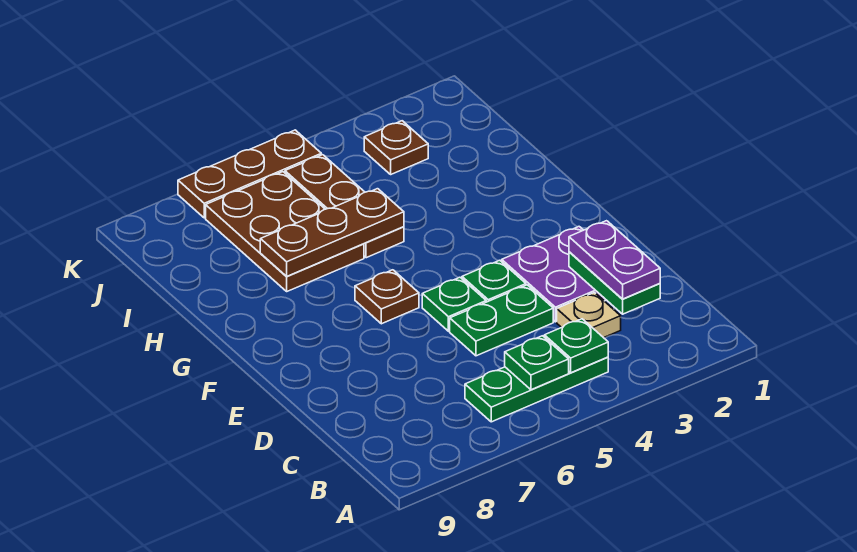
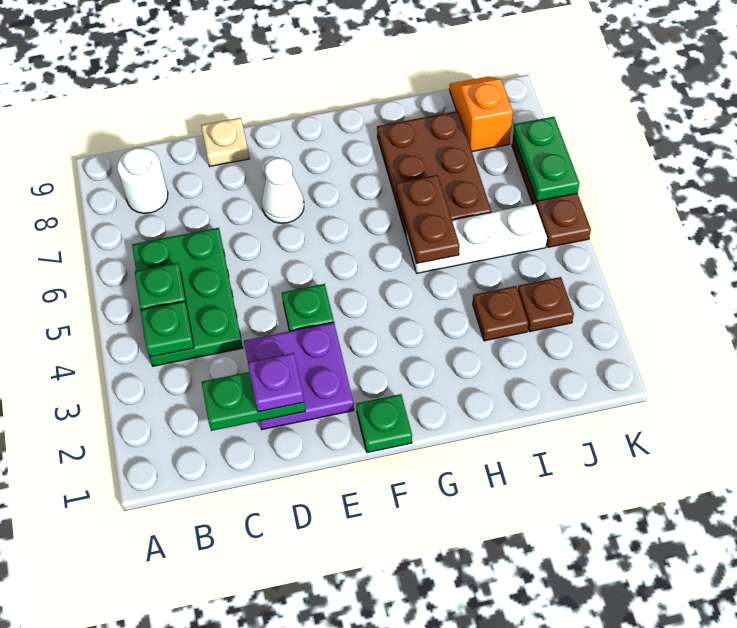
green plate B4:B6 level 1 -> green plate B4:C6 level 1
none -> white round brick B8 level 1
purple plate C2:D2 level 3 -> purple plate D2 level 3
tan plate C3 level 1 -> tan plate D9 level 1
green plate D4:D5 level 1 -> green plate K6:K7 level 2
green plate E5 level 1 -> green plate F1 level 1
none -> white cone E7 level 1
brown plate F6 level 1 -> brown plate I3 level 1
brown plate H5:J5 level 1 -> white plate H5:J5 level 1
brown plate H5:H7 level 2 -> brown plate H5:H6 level 2
brown plate H6:J7 level 1 -> brown plate H6:I8 level 1
none -> orange slope J8:J9 level 1 top 8

